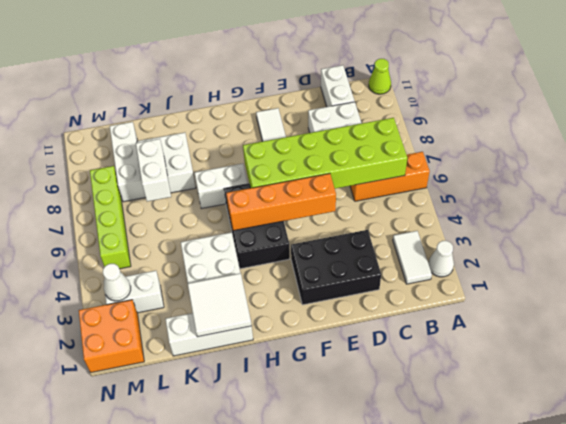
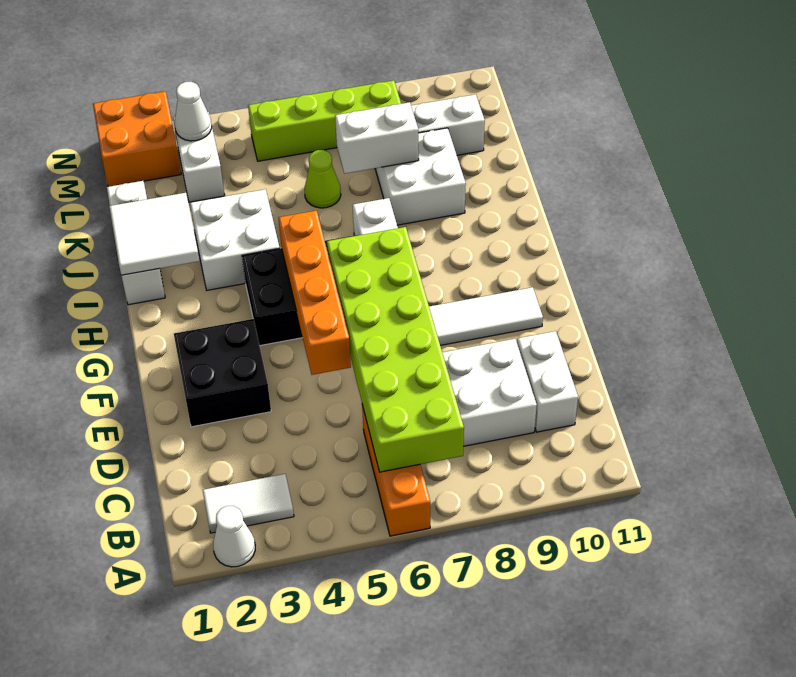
lime cone A11 level 1 -> lime cone K6 level 1
white brick C10:C11 level 1 -> white brick C10:D10 level 1
black brick D2:F3 level 1 -> black brick E2:F3 level 1

